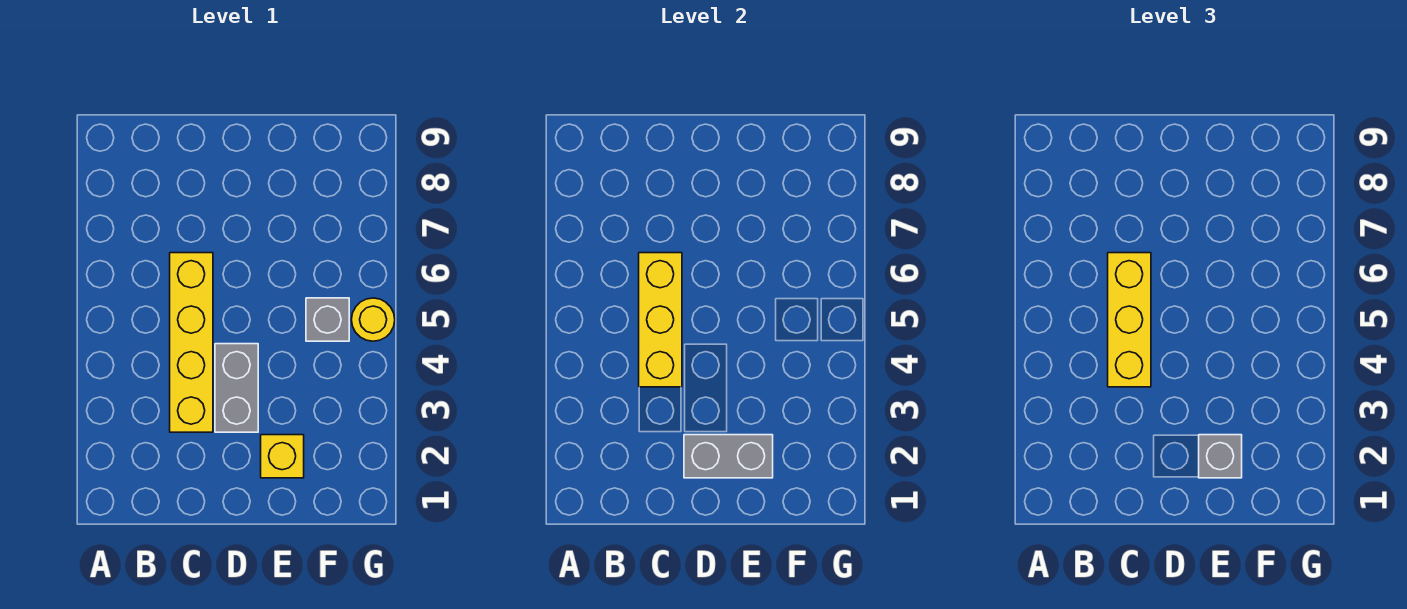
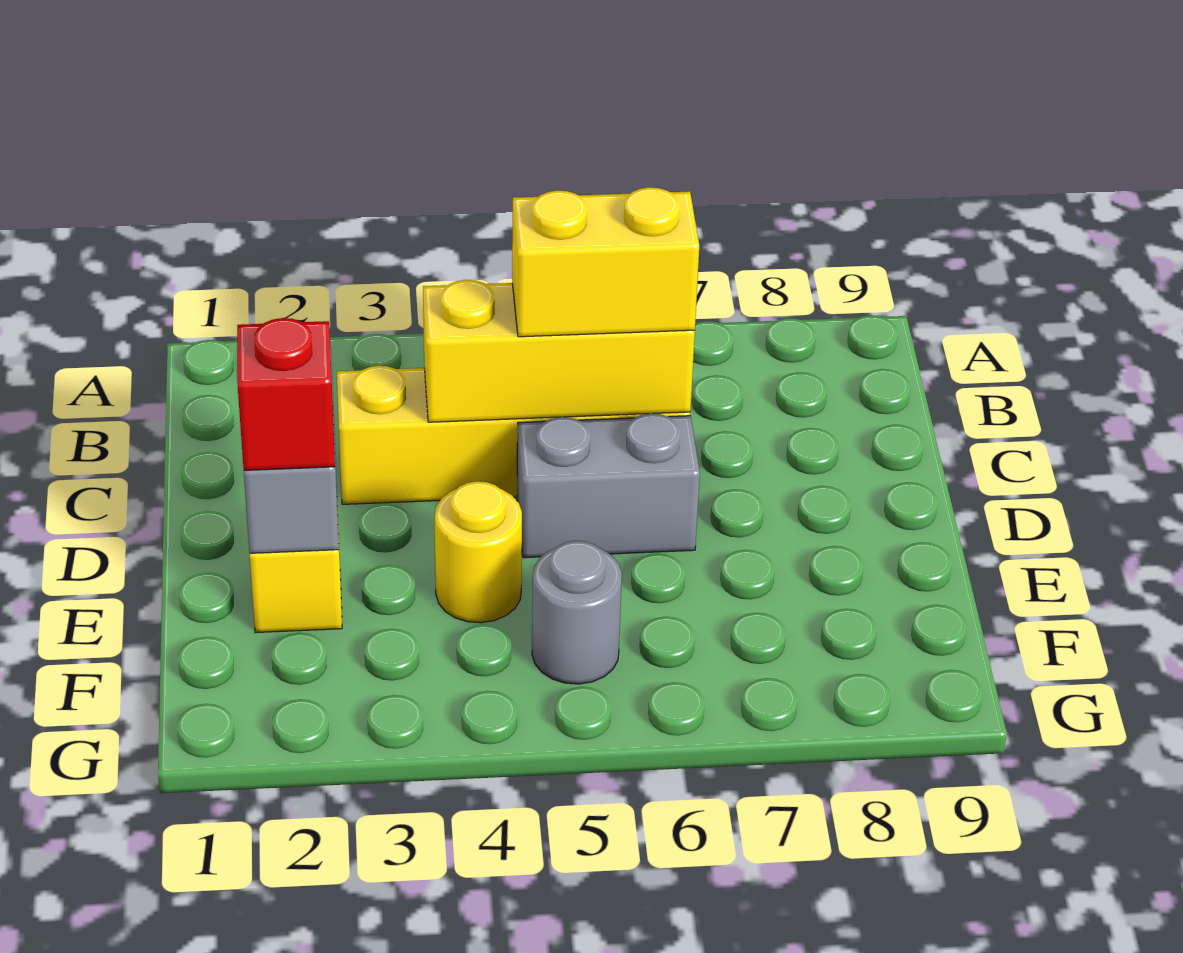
yellow brick C4:C6 level 3 -> yellow brick C5:C6 level 3
grey brick D3:D4 level 1 -> grey brick D5:D6 level 1
grey brick E2 level 3 -> red brick E2 level 3
grey brick F5 level 1 -> grey round brick F5 level 1
yellow round brick G5 level 1 -> yellow round brick E4 level 1

